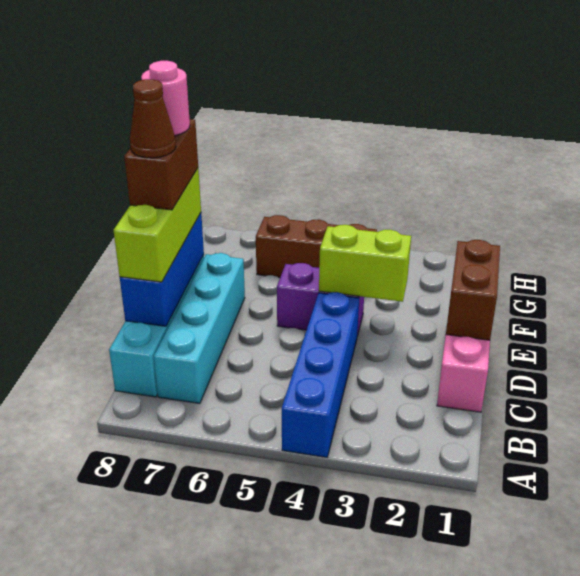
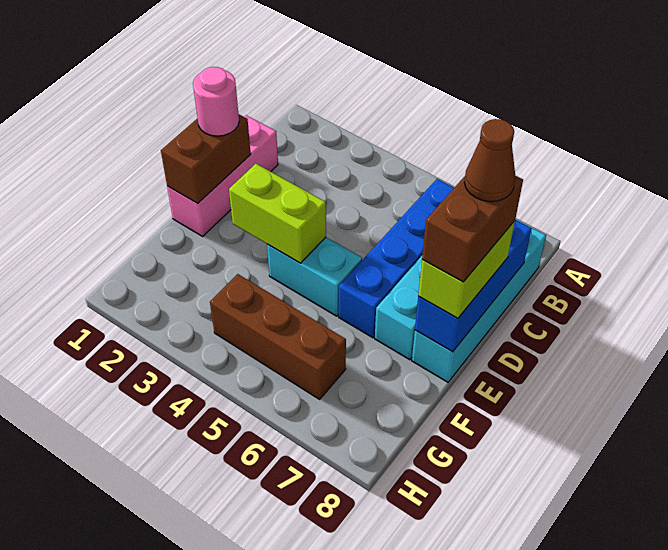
blue brick A4:D4 level 1 -> blue brick B6:E6 level 1
lime brick C8:E8 level 3 -> lime brick D8:E8 level 3
purple brick E4:E5 level 1 -> cyan brick E4:E5 level 1
pink round brick E8 level 5 -> pink round brick D1 level 3

